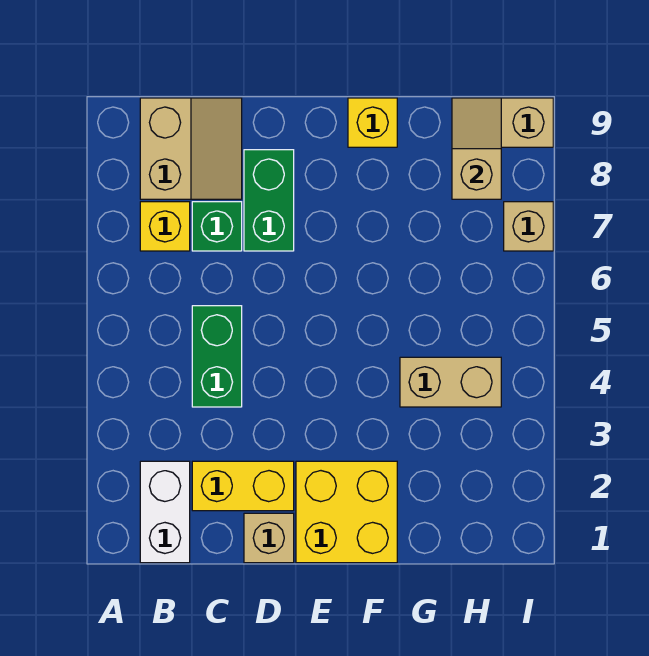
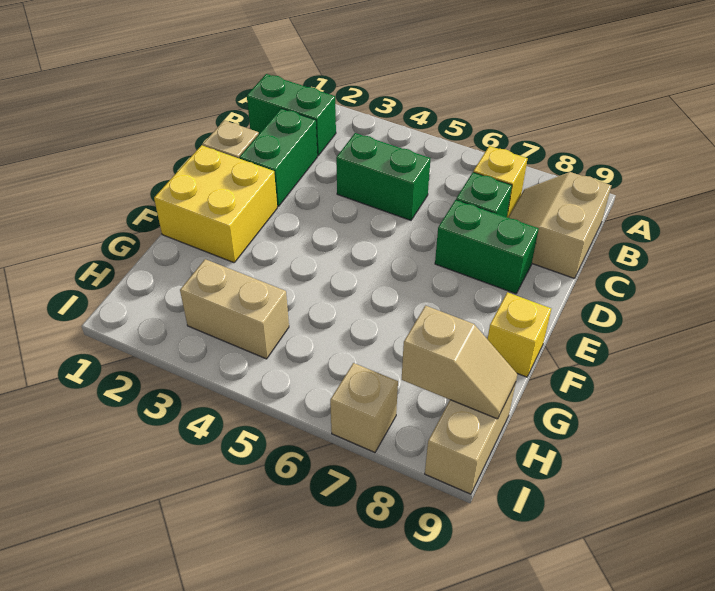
white brick B1:B2 level 1 -> green brick B1:B2 level 1
tan slope B8:C9 level 1 top B -> tan slope B8:C9 level 1 top 9
yellow brick C2:D2 level 1 -> green brick C2:D2 level 1
tan brick G4:H4 level 1 -> tan brick H3:H4 level 1

